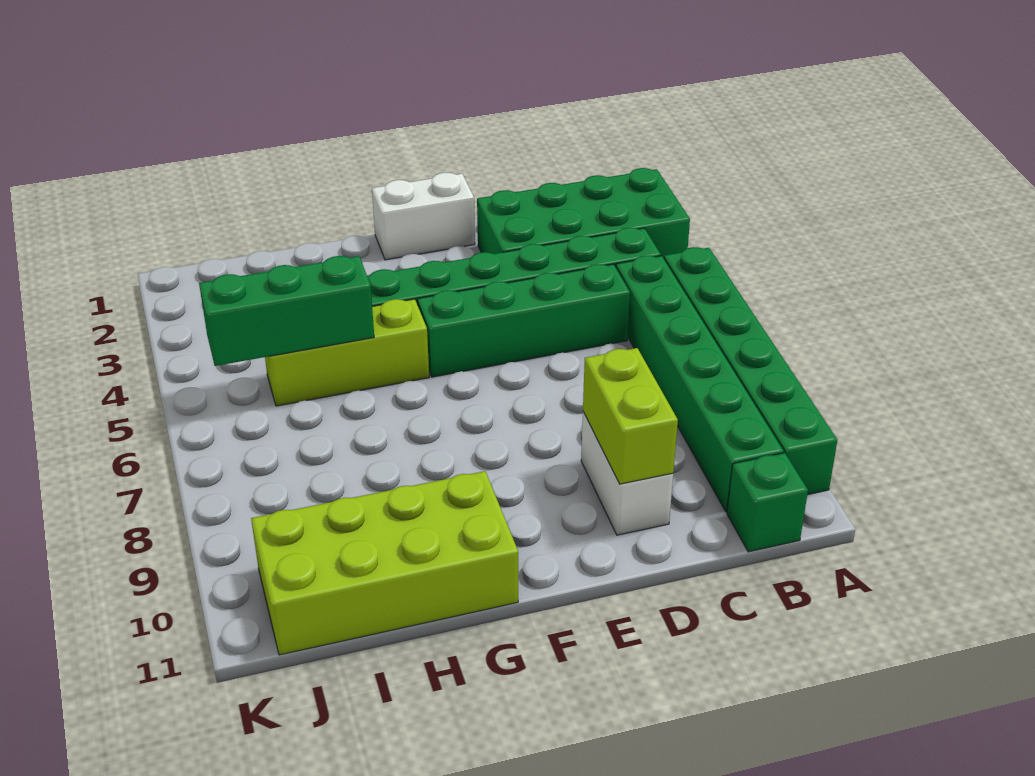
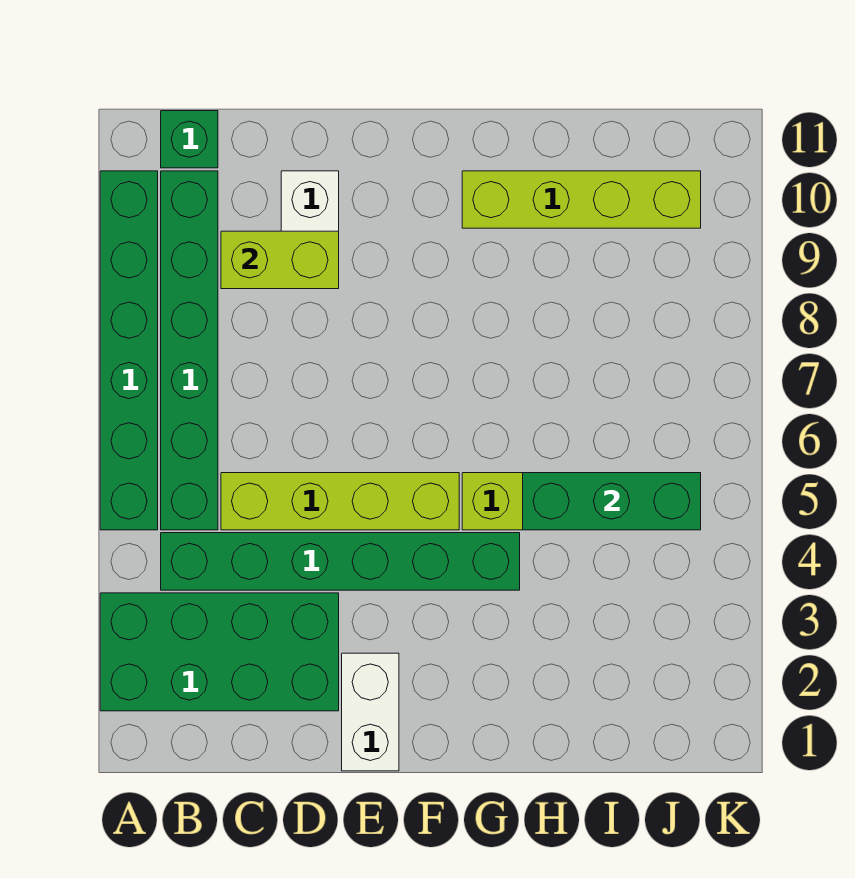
green brick C5:F5 level 1 -> lime brick C5:F5 level 1
lime brick D9:D10 level 2 -> lime brick C9:D9 level 2
white brick E1:F1 level 1 -> white brick E1:E2 level 1
lime brick G10:J11 level 1 -> lime brick G10:J10 level 1

